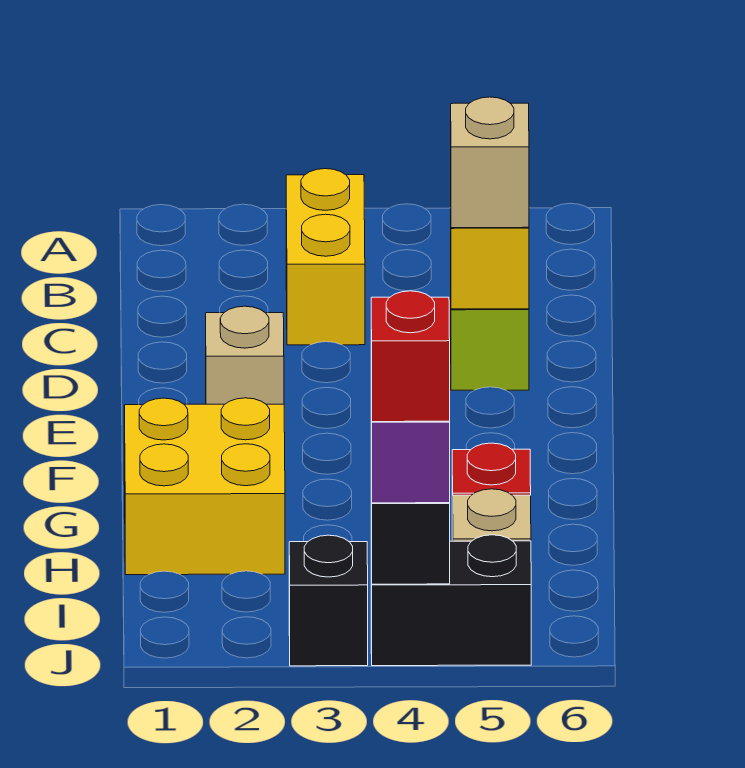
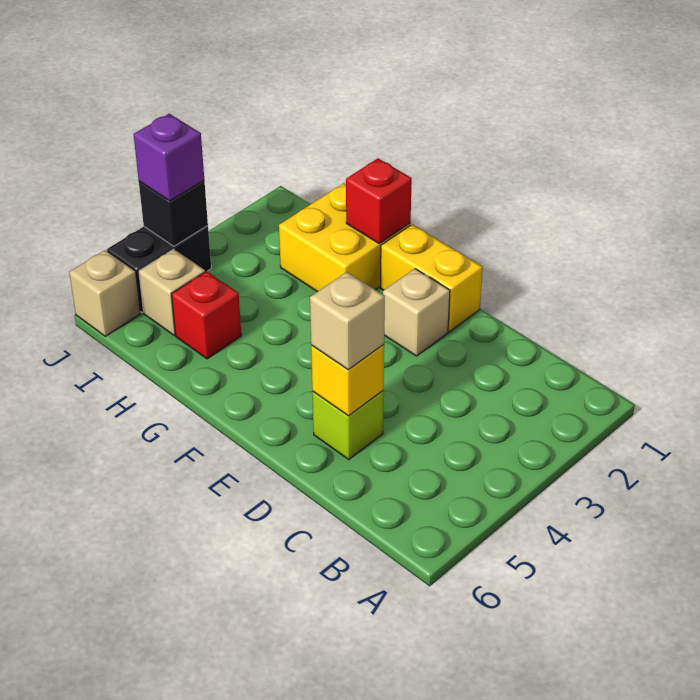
yellow brick B3:C3 level 1 -> yellow brick E1:F1 level 1
black brick J3 level 1 -> none
red brick J4 level 4 -> red brick G1 level 2
none -> tan brick J6 level 1

